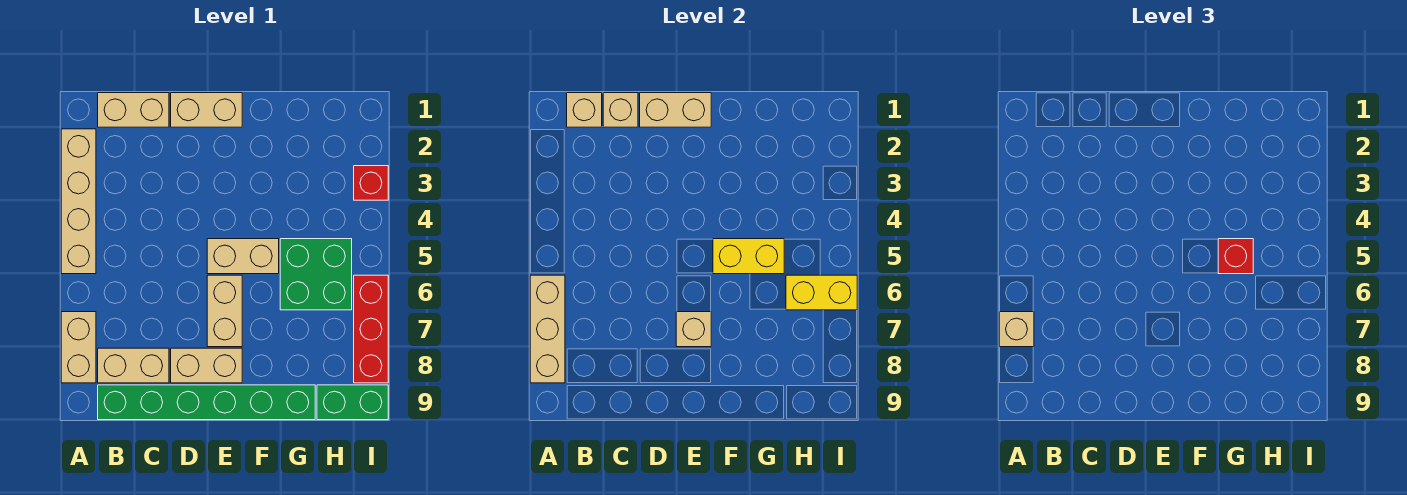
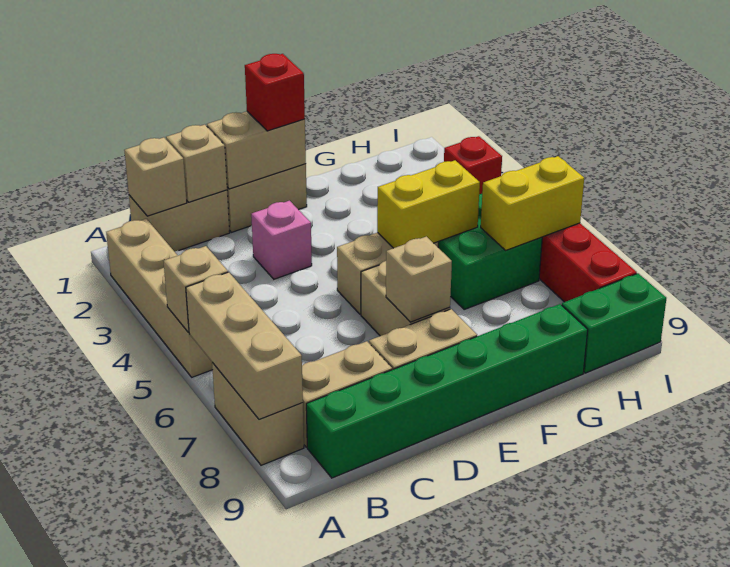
tan brick A7 level 3 -> tan brick A5 level 2
none -> pink brick D3 level 1
red brick G5 level 3 -> red brick E1 level 3

